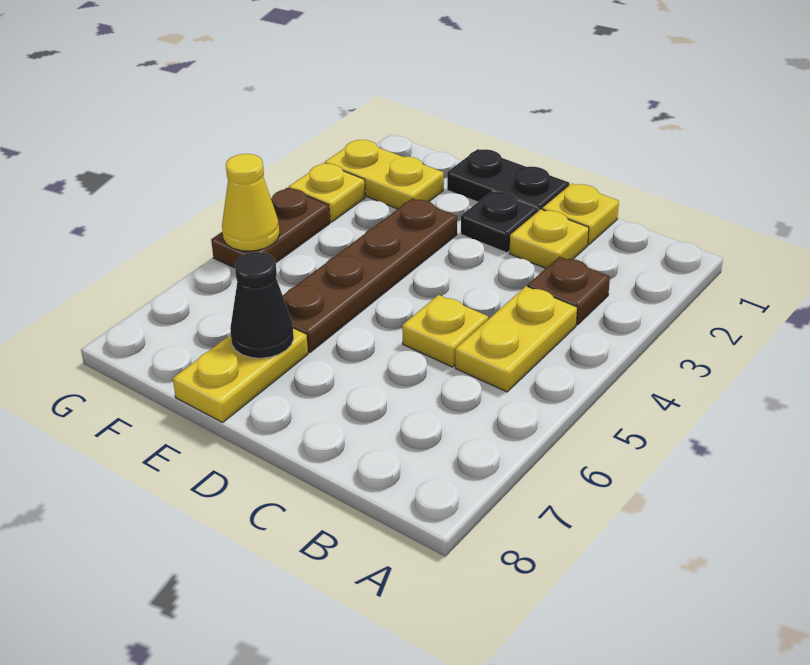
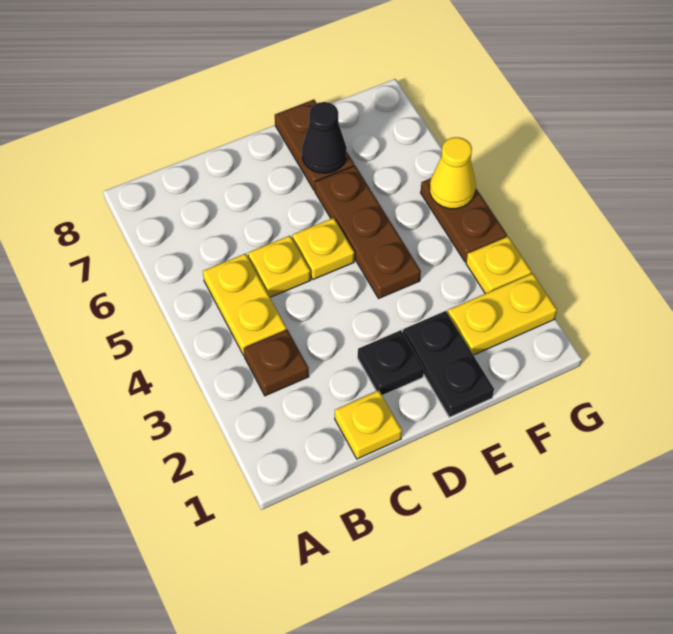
yellow plate C2 level 1 -> yellow plate D5 level 1
black plate D1:E1 level 1 -> black plate E1:E2 level 1
brown plate E3:E6 level 1 -> brown plate E4:E6 level 1
yellow plate E7:E8 level 1 -> brown plate E7:E8 level 1

